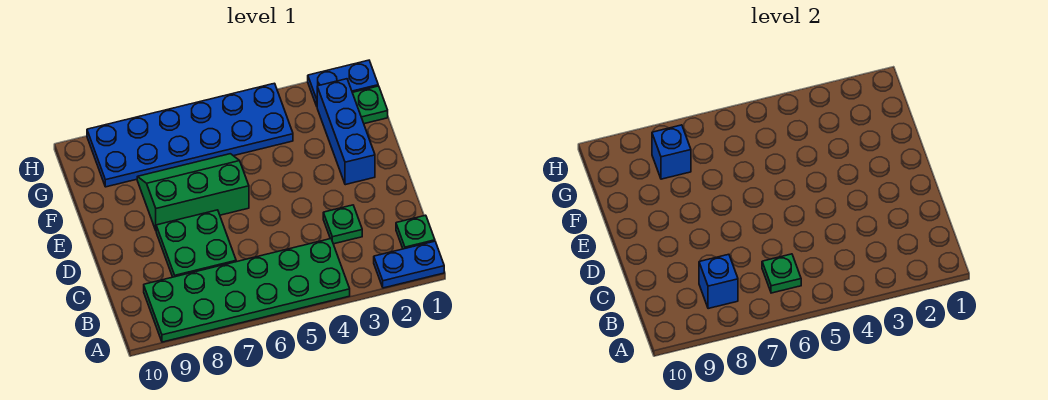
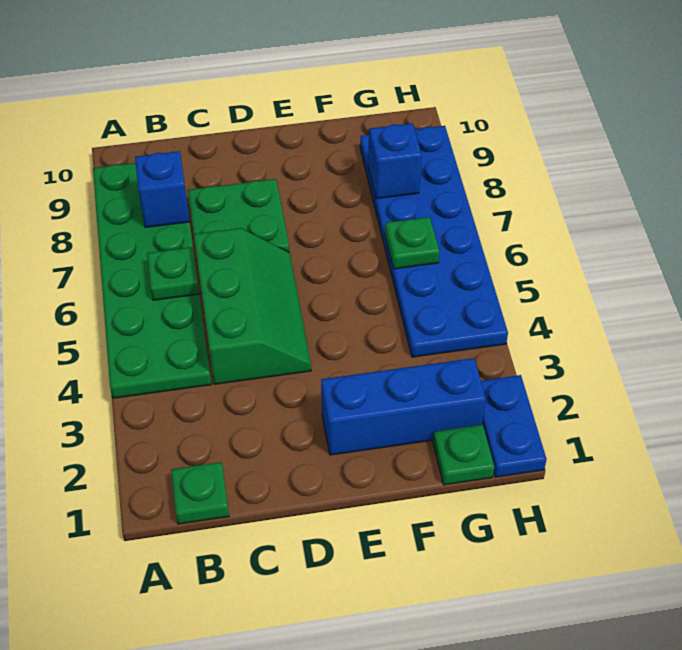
blue plate A1:A2 level 1 -> none
green plate C3 level 1 -> green plate G6 level 2
green slope E6:F8 level 1 top E -> green slope C4:D6 level 1 top C

